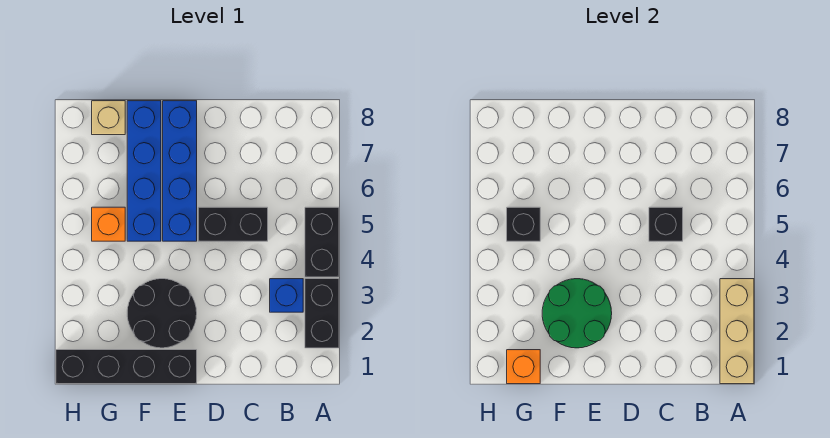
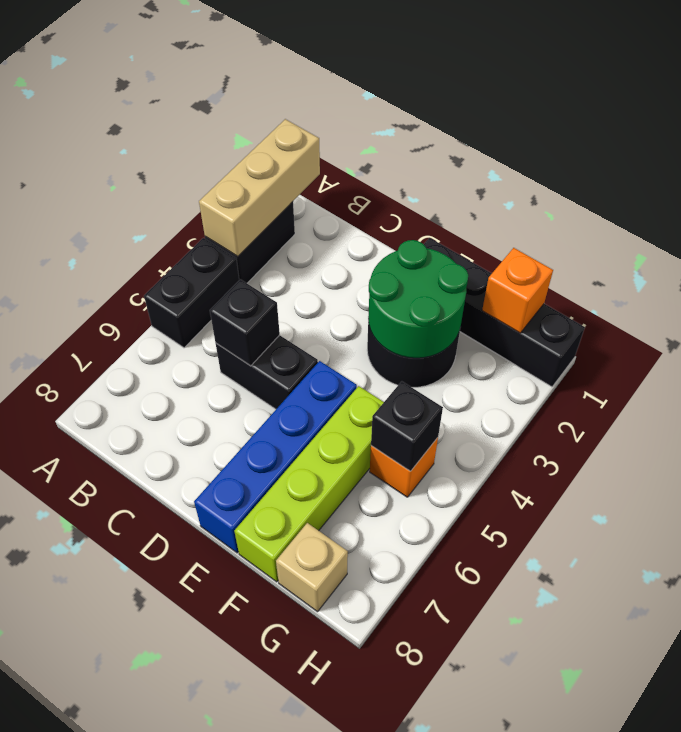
blue brick B3 level 1 -> none
blue brick F5:F8 level 1 -> lime brick F5:F8 level 1

